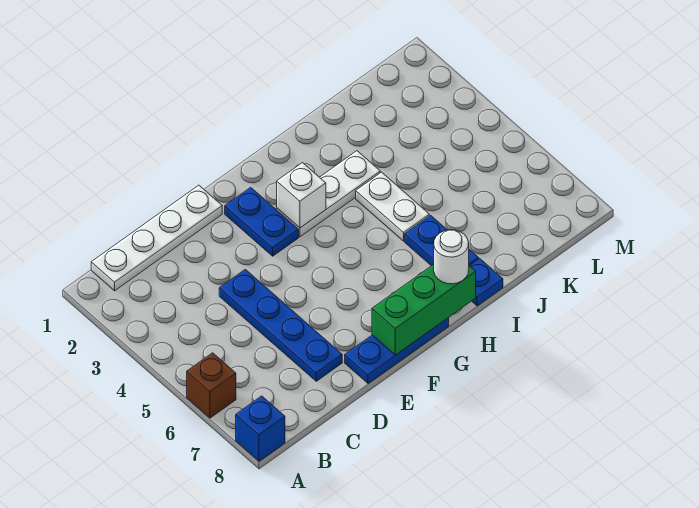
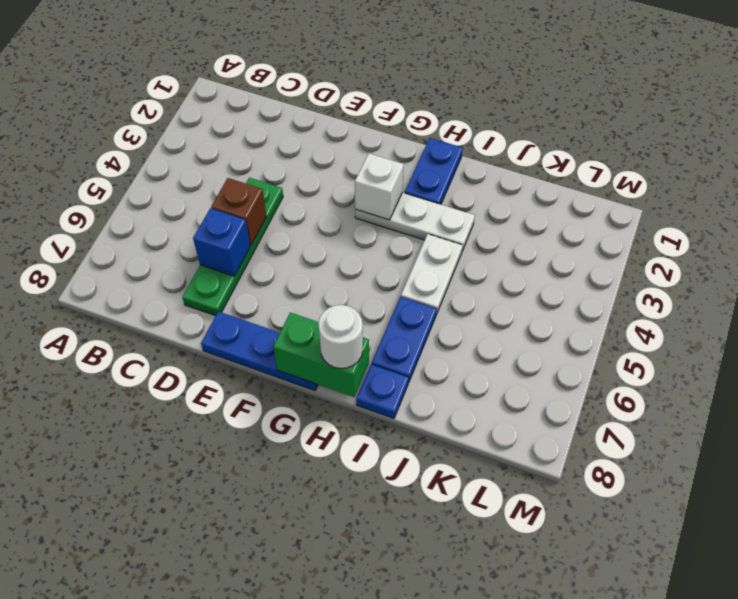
brown brick A6 level 1 -> brown brick D5 level 2
blue brick A8 level 1 -> blue brick D6 level 2
white plate B1:E1 level 1 -> none
blue plate D4:D7 level 1 -> green plate D4:D7 level 1
blue plate F2:F3 level 1 -> blue plate H1:H2 level 1
green brick F8:H8 level 2 -> green brick G8:H8 level 2

